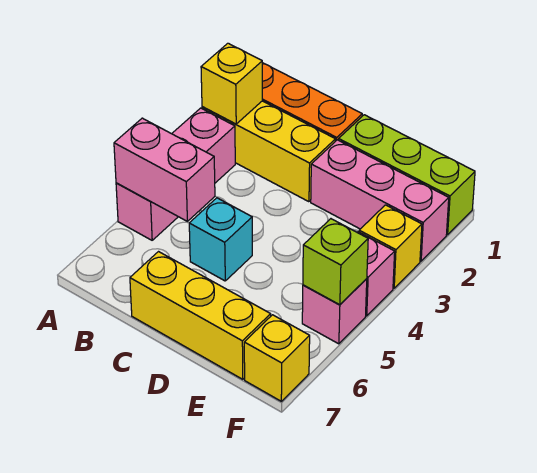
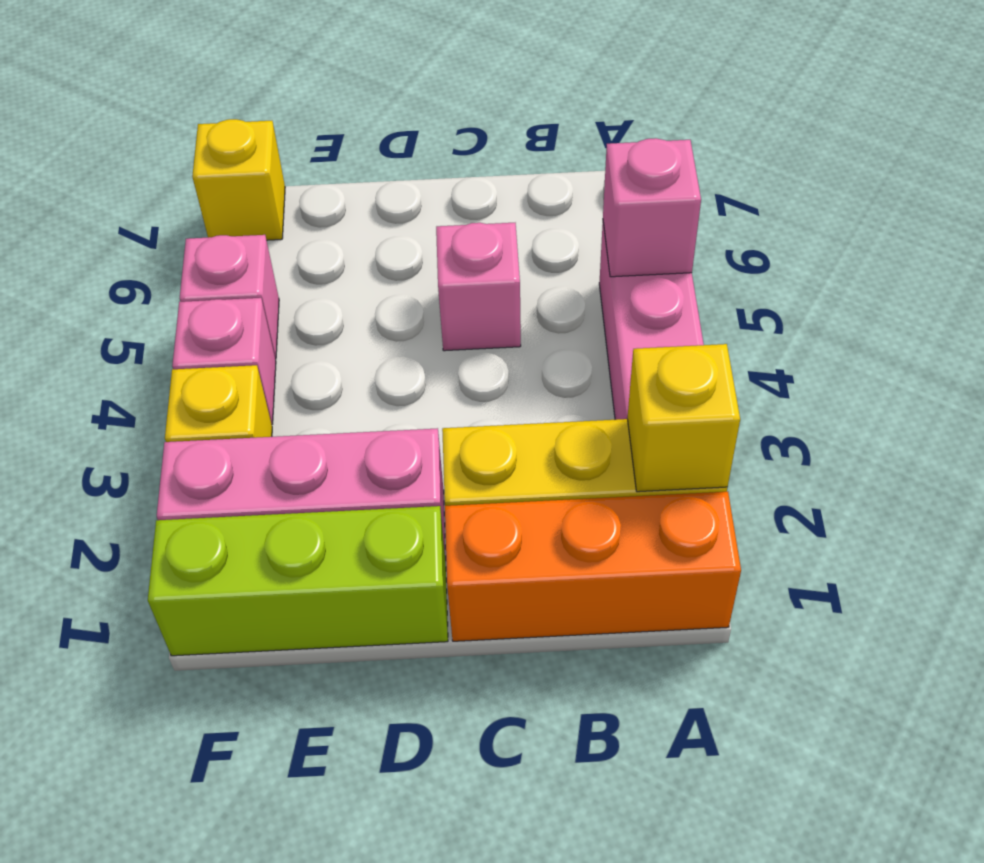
pink brick A5:B5 level 2 -> pink brick A5 level 2
cyan brick C5 level 1 -> pink brick C5 level 1
yellow brick C7:E7 level 1 -> none
lime brick F5 level 2 -> none

